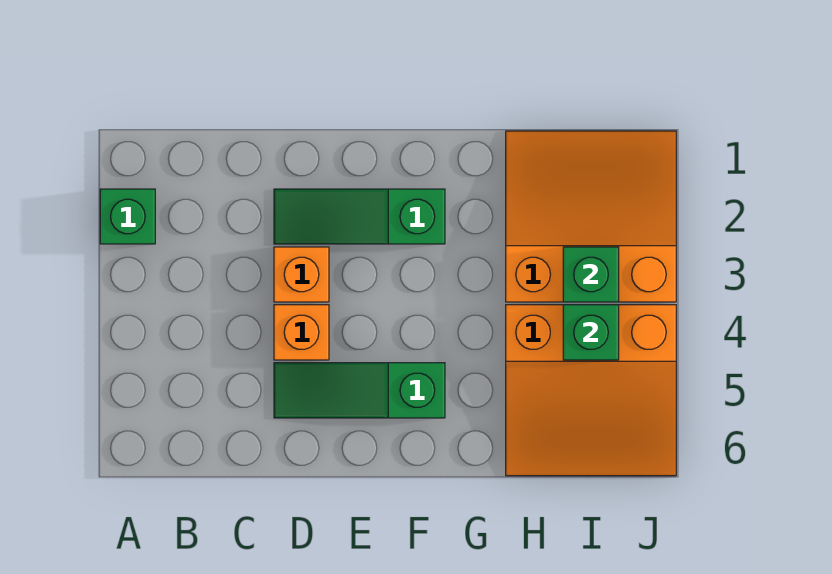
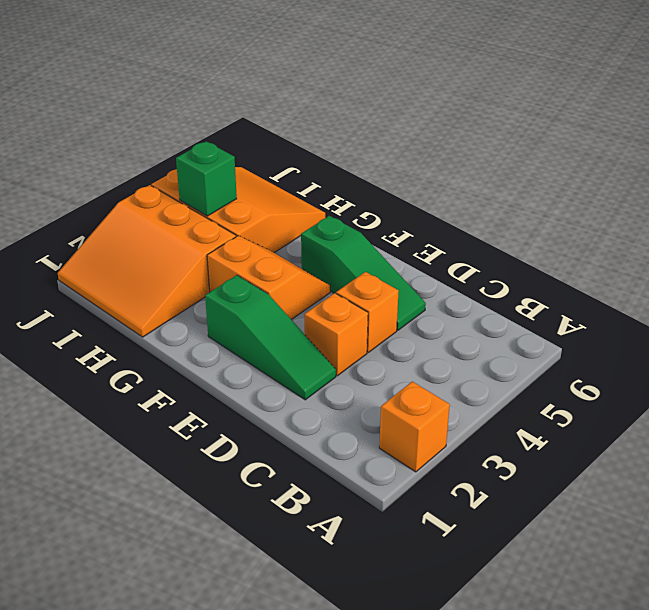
green brick A2 level 1 -> orange brick A2 level 1
none -> orange slope F3:G4 level 1 top 3
green brick I3 level 2 -> none

